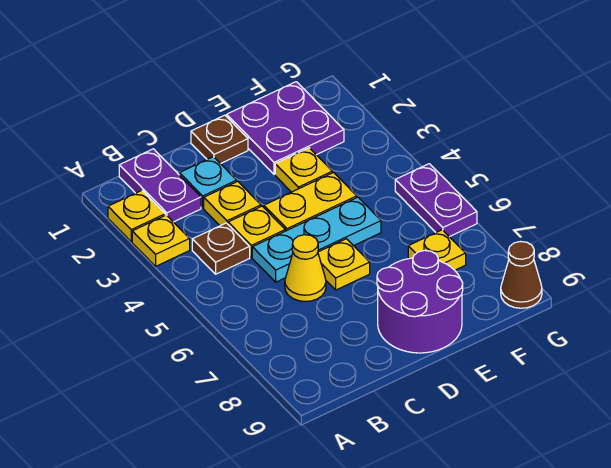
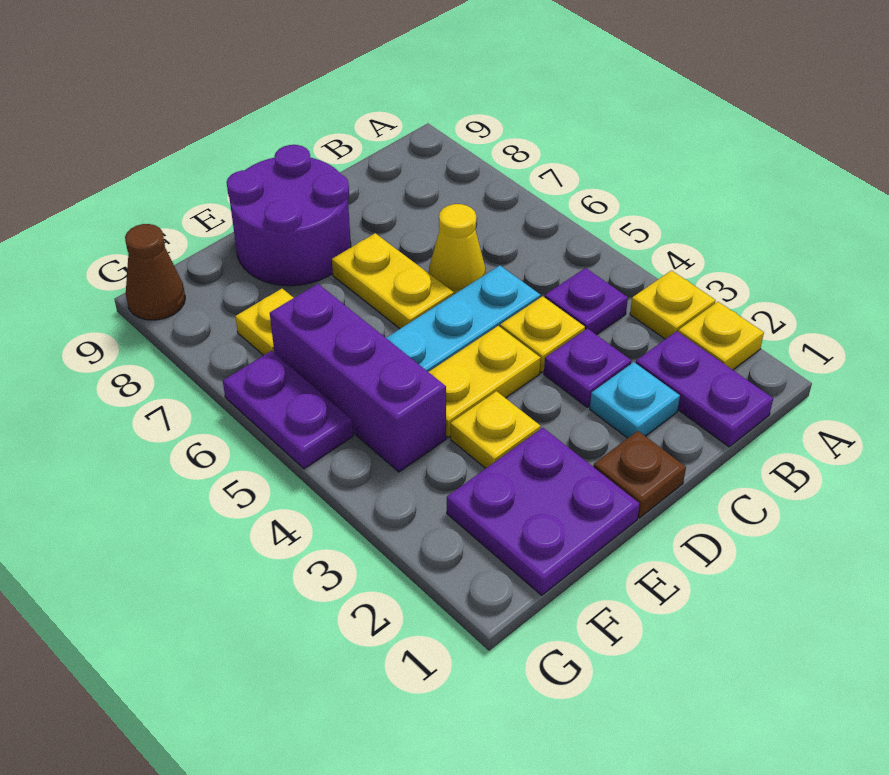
brown plate B4 level 1 -> purple plate B4 level 1
yellow plate C3 level 1 -> purple plate C3 level 1
yellow plate D6 level 1 -> yellow plate D6:D7 level 1
none -> purple brick F4:F6 level 1

